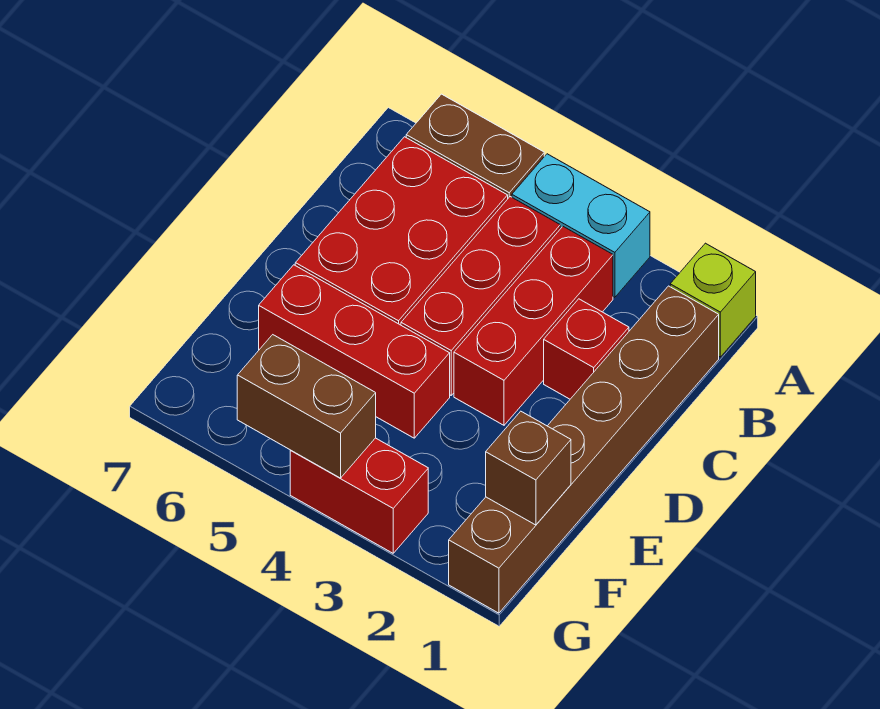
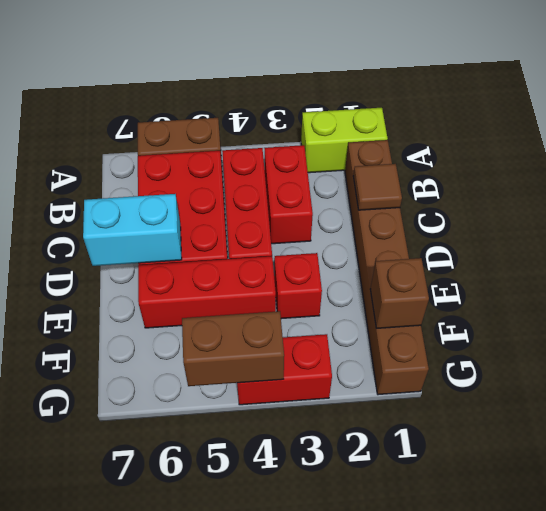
lime brick A1 level 1 -> lime brick A1:A2 level 1
cyan brick A3:A4 level 1 -> cyan brick D6:D7 level 2
red brick B3:D3 level 1 -> red brick B3:C3 level 1
none -> brown tile C1 level 2
red brick C2 level 1 -> red brick E3 level 1

